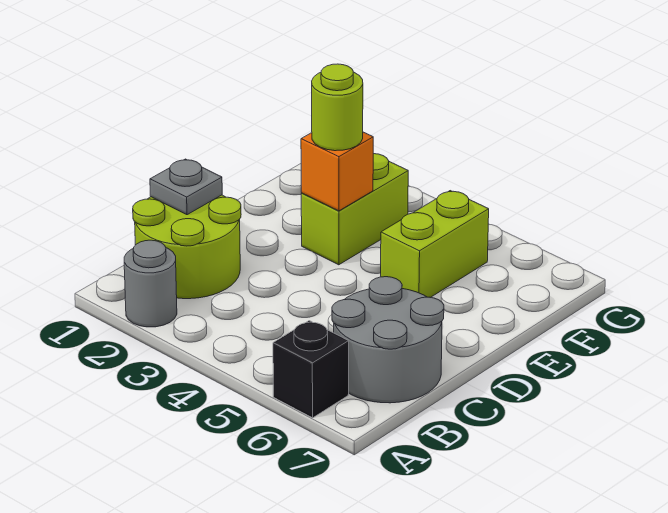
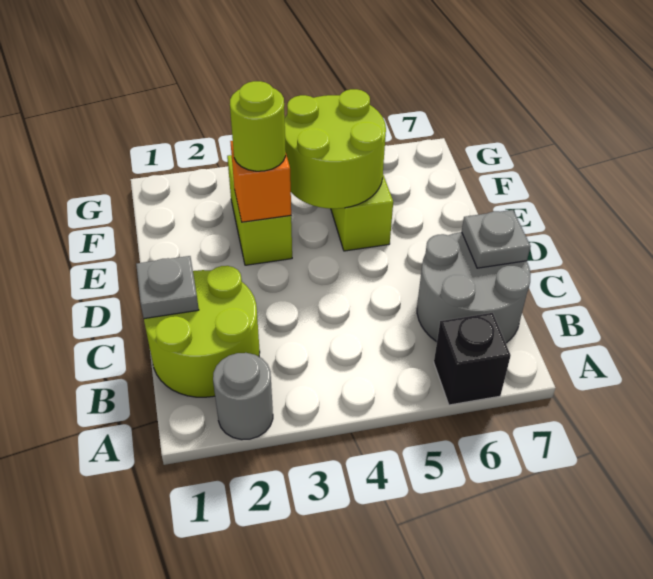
none -> grey plate C7 level 2
none -> lime round brick E4:F5 level 2

